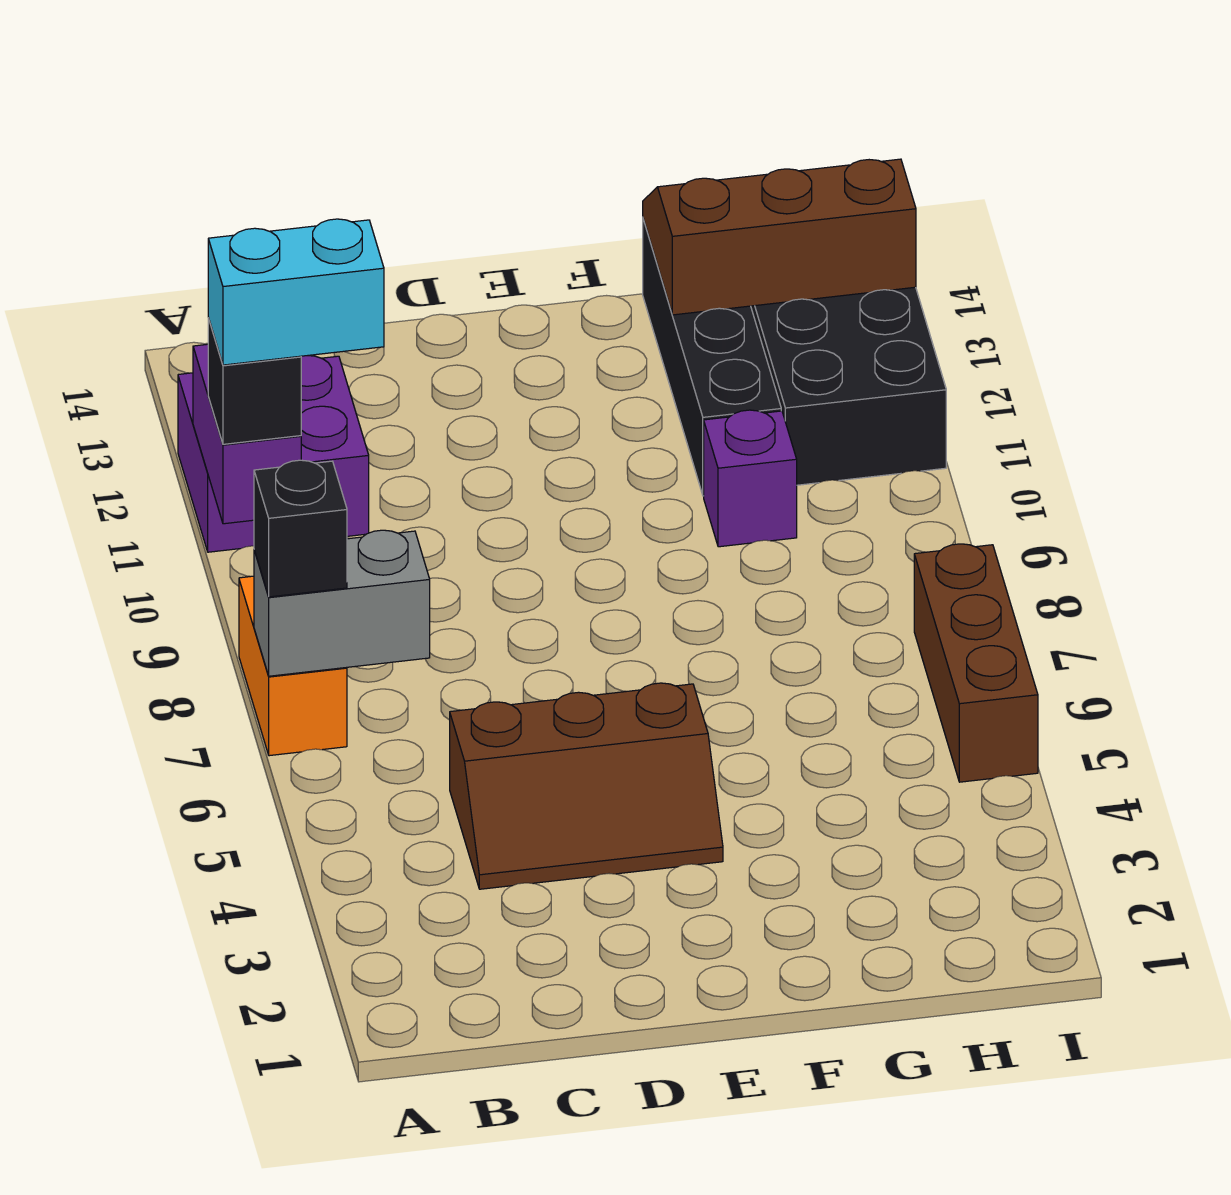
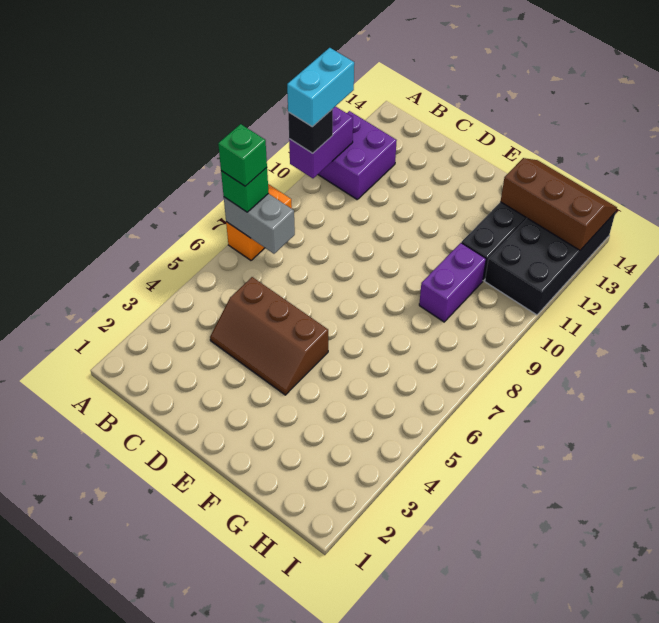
black brick A7 level 3 -> green brick A7 level 3
none -> green brick A7 level 4
cyan brick A10:B10 level 4 -> cyan brick A10:A11 level 4
purple brick G10 level 1 -> purple brick G9:G10 level 1
brown brick I5:I7 level 1 -> none

